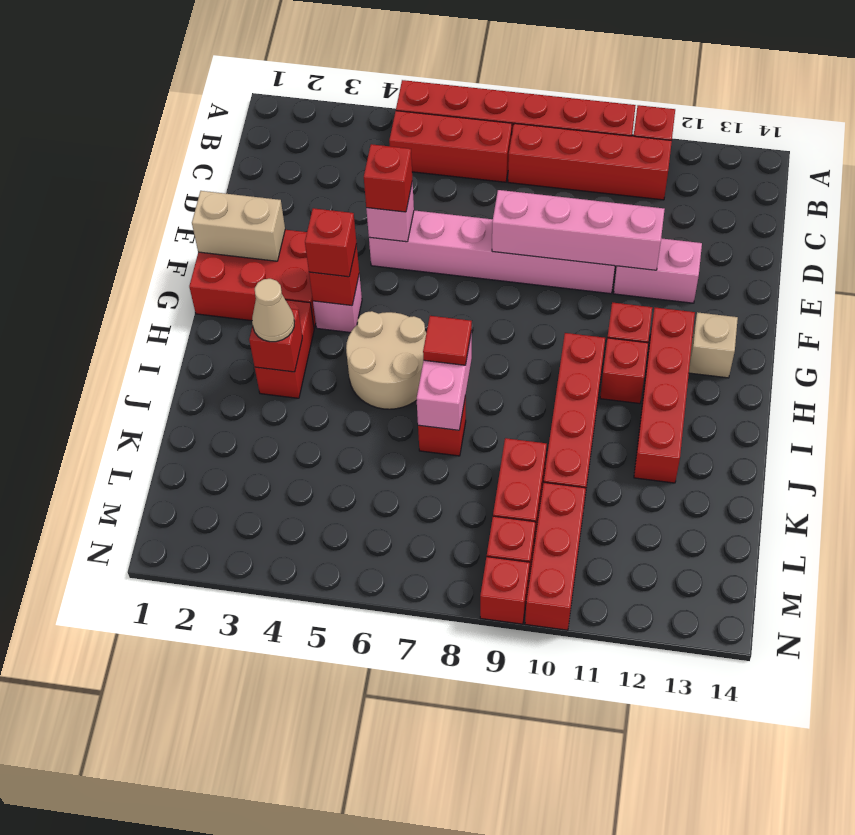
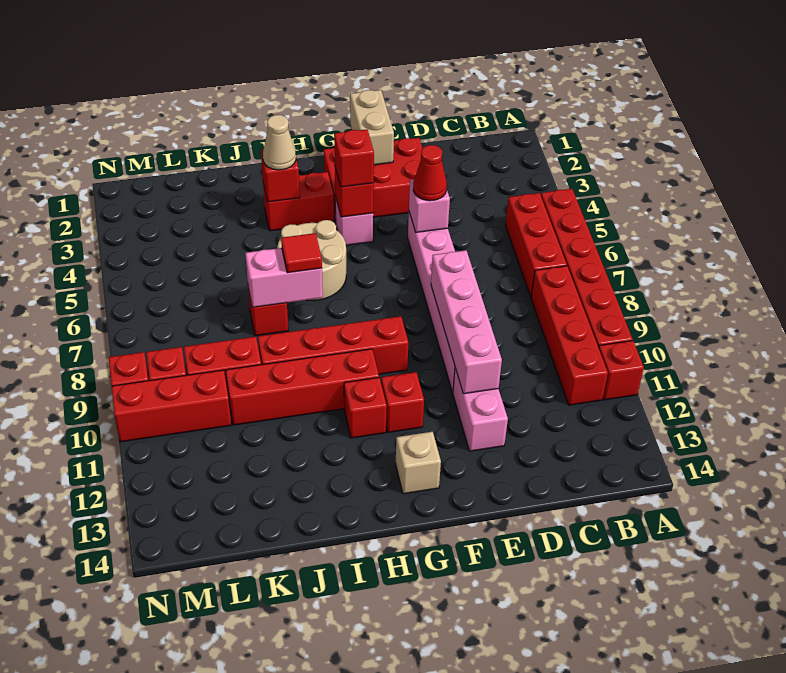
red brick E5 level 3 -> red cone E5 level 3
red brick F1:G3 level 1 -> red brick E2:G3 level 1
red brick G12:J12 level 1 -> red brick G9:J9 level 1

